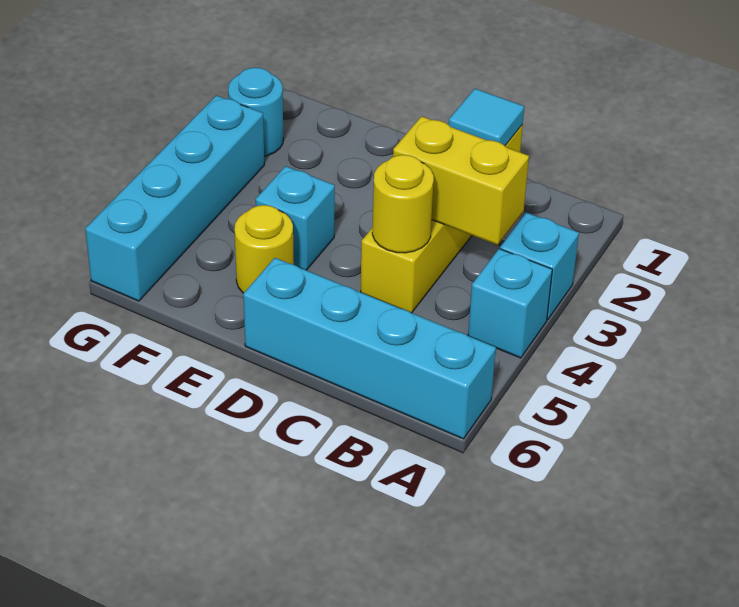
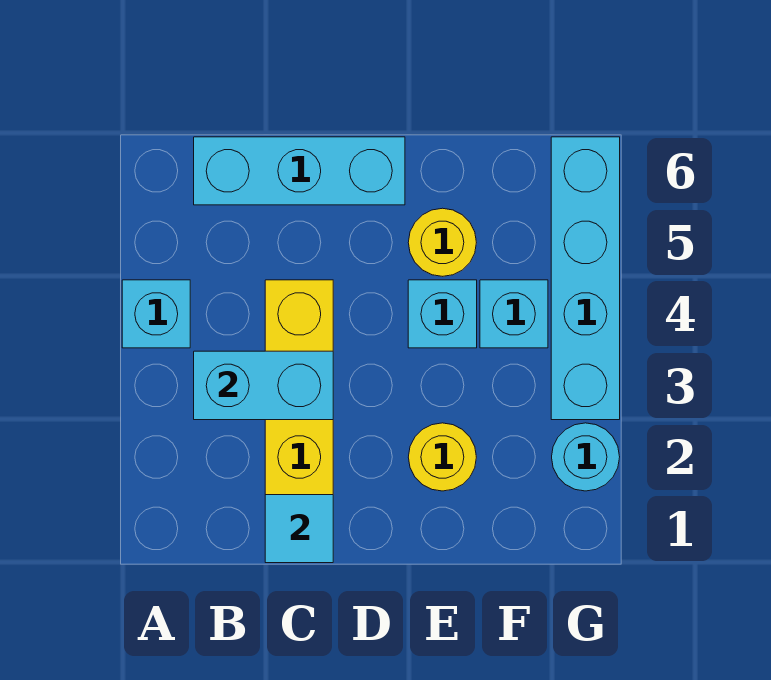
cyan brick A3 level 1 -> cyan brick F4 level 1
cyan brick A6:D6 level 1 -> cyan brick B6:D6 level 1
yellow brick B3:C3 level 2 -> cyan brick B3:C3 level 2
yellow round brick C4 level 2 -> yellow round brick E2 level 1

